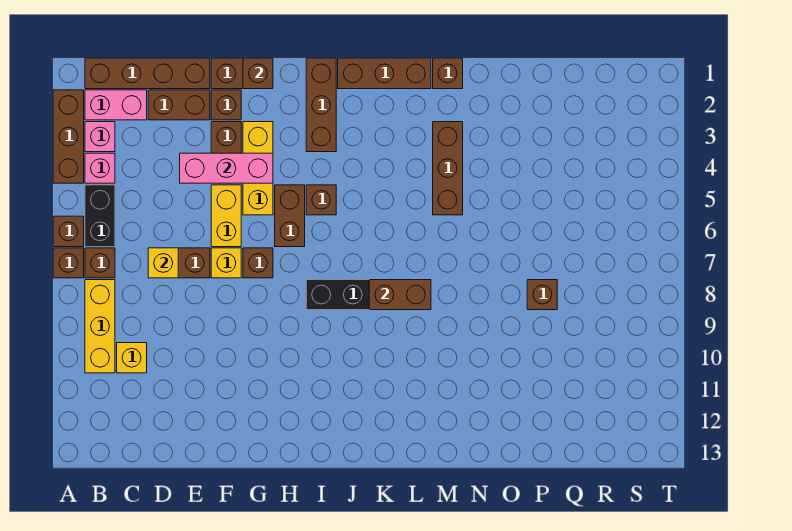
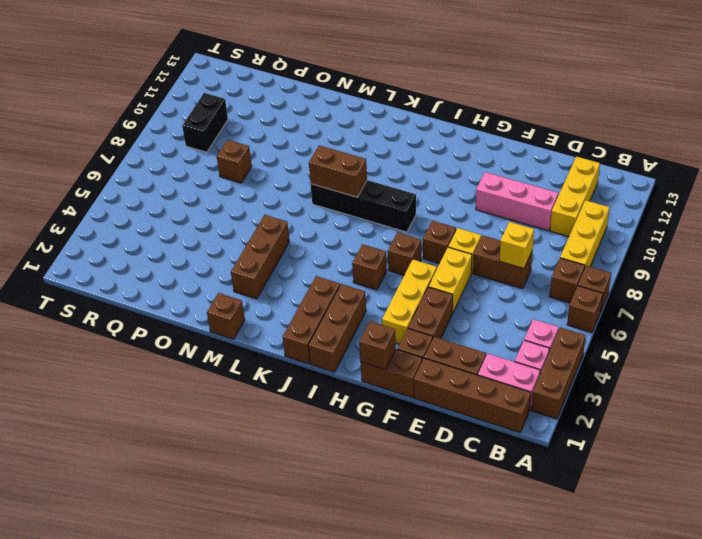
black brick B5:B6 level 1 -> black brick R9:R10 level 1
yellow brick C10 level 1 -> yellow brick C10:C12 level 1
pink brick E4:G4 level 2 -> pink brick D10:F10 level 1
brown brick H5:H6 level 1 -> brown brick H6 level 1
brown brick J1:L1 level 1 -> brown brick J1:J3 level 1

